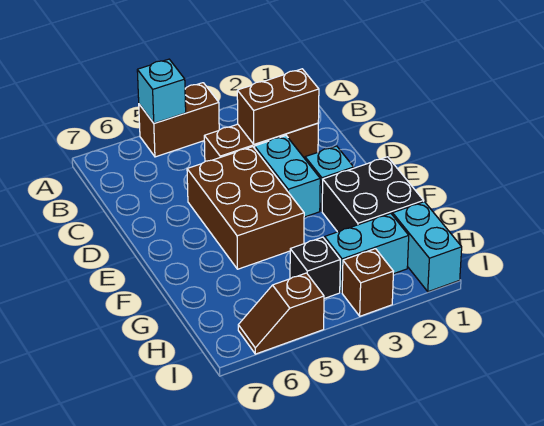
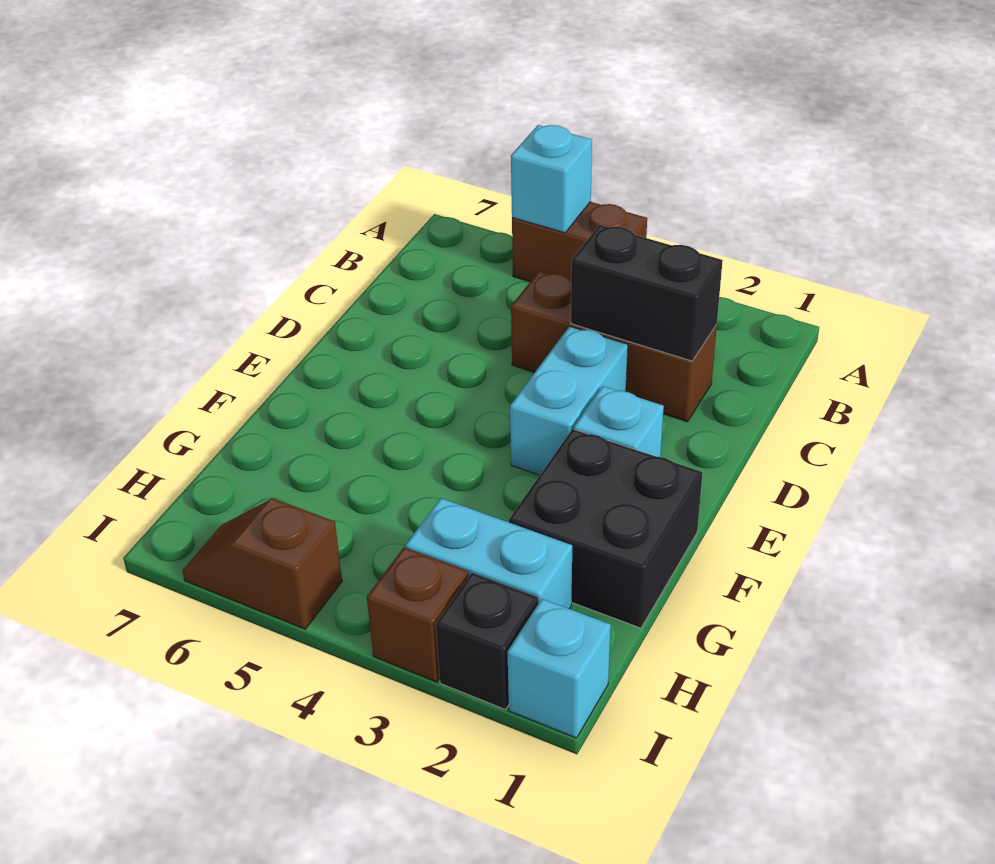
brown brick C2:C3 level 2 -> black brick C2:C3 level 2
brown brick D4:F5 level 1 -> none
cyan brick H1:I1 level 1 -> cyan brick I1 level 1
black brick H4 level 1 -> black brick I2 level 1

